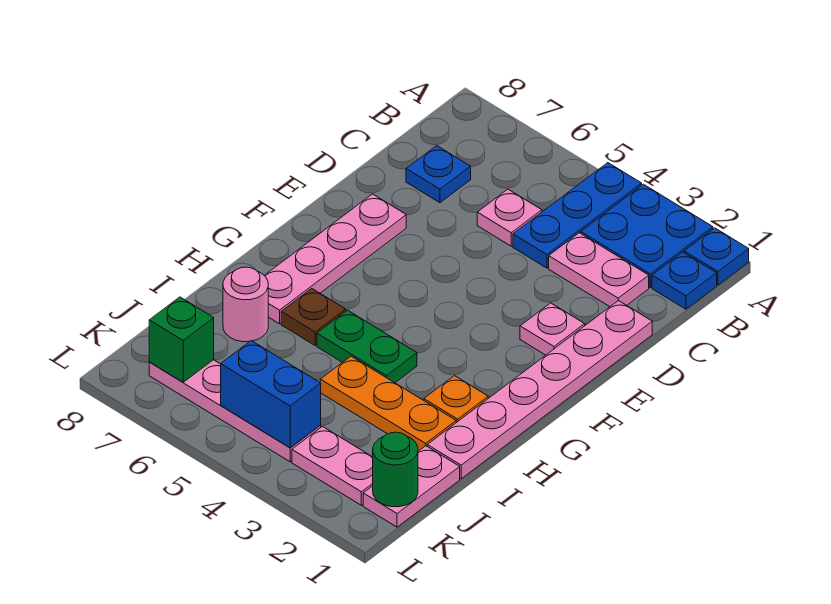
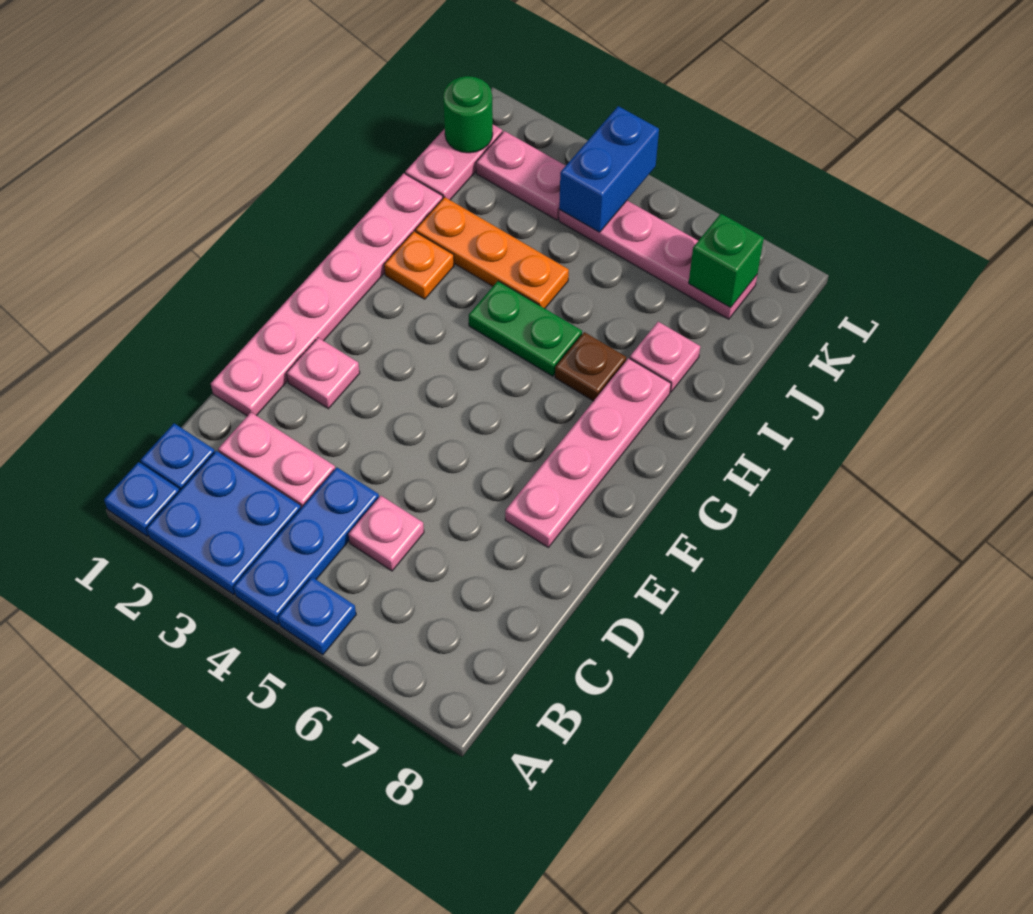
blue plate C7 level 1 -> blue plate A5 level 1
pink round brick I7 level 1 -> pink plate I7 level 1
blue brick K4:K5 level 2 -> blue brick K4:L4 level 2

